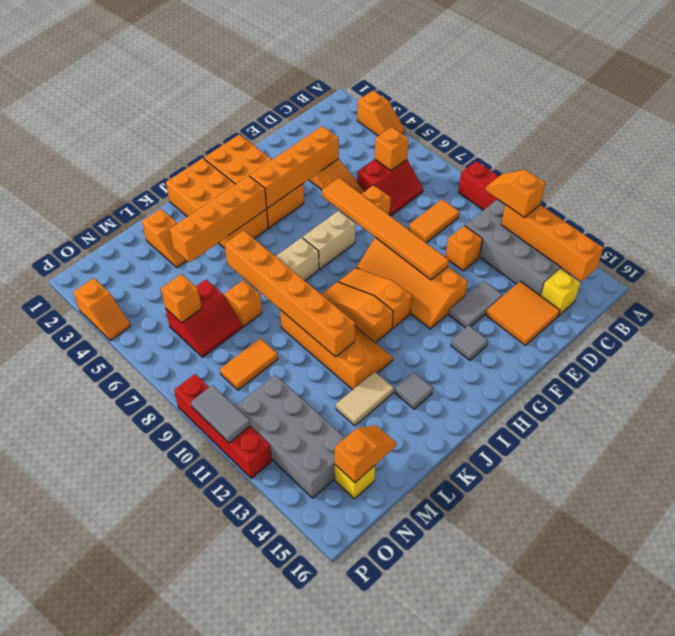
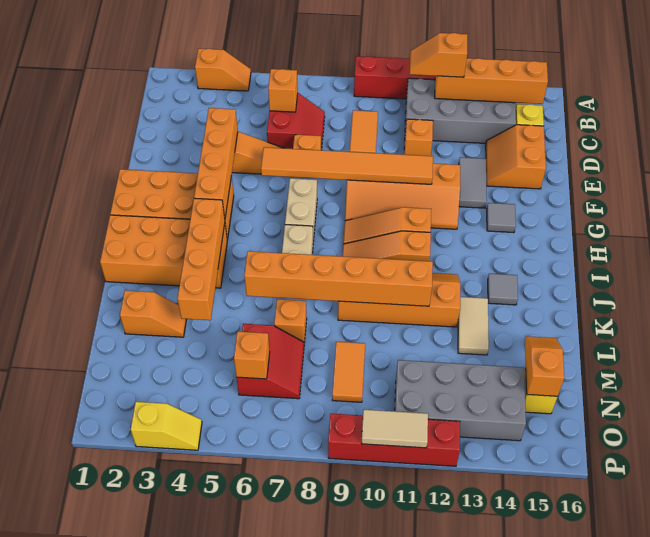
orange tile D14:E15 level 1 -> orange slope D14:E15 level 1 top 15
orange slope P3:P4 level 1 top 3 -> yellow slope P3:P4 level 1 top 3
grey tile P10:P11 level 2 -> tan tile P10:P11 level 2

